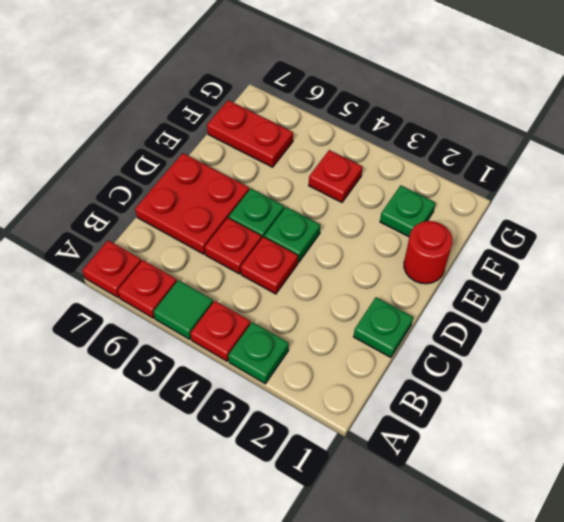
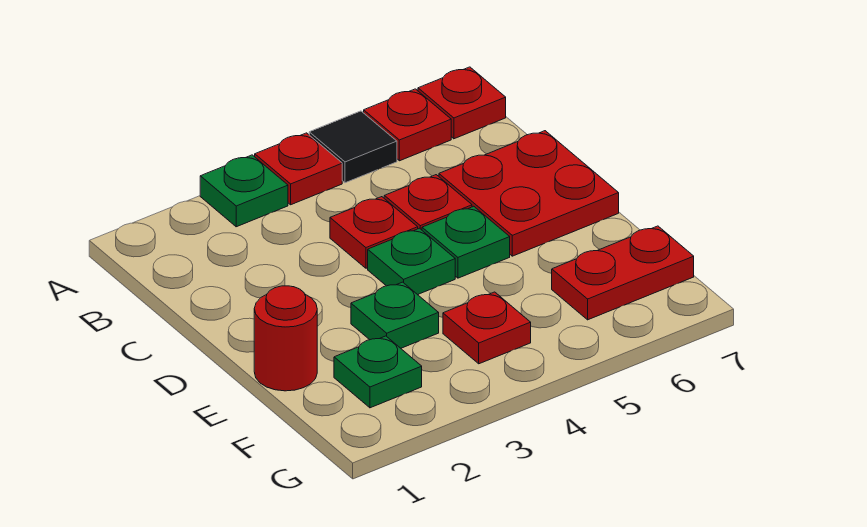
green tile A5 level 1 -> black tile A5 level 1
green plate C1 level 1 -> green plate E3 level 1

